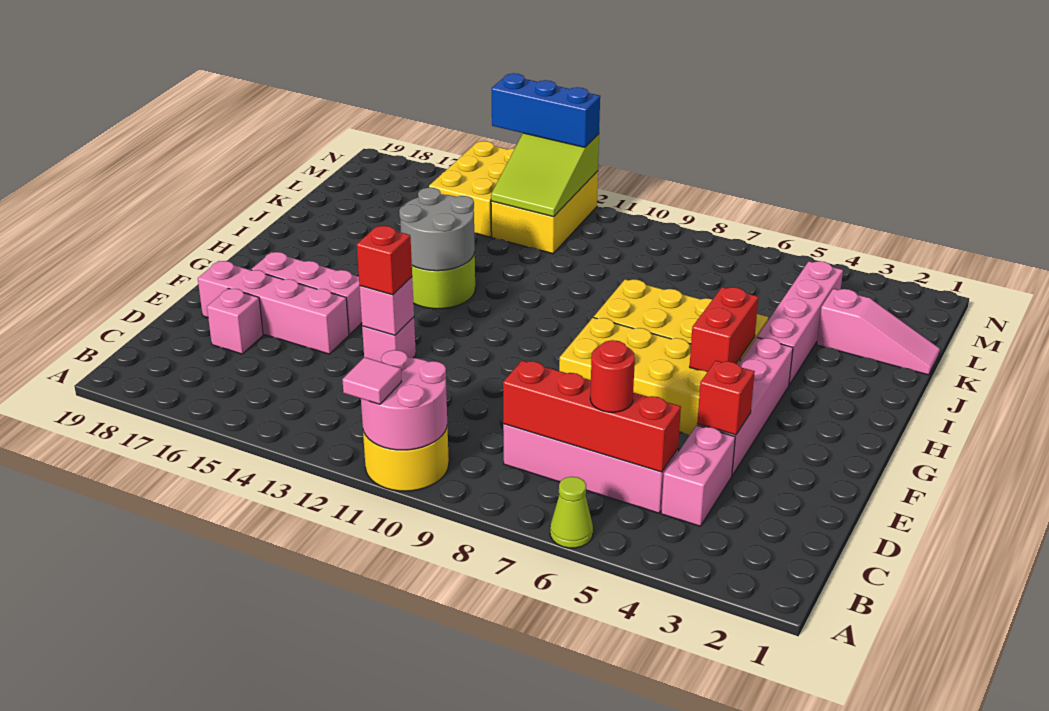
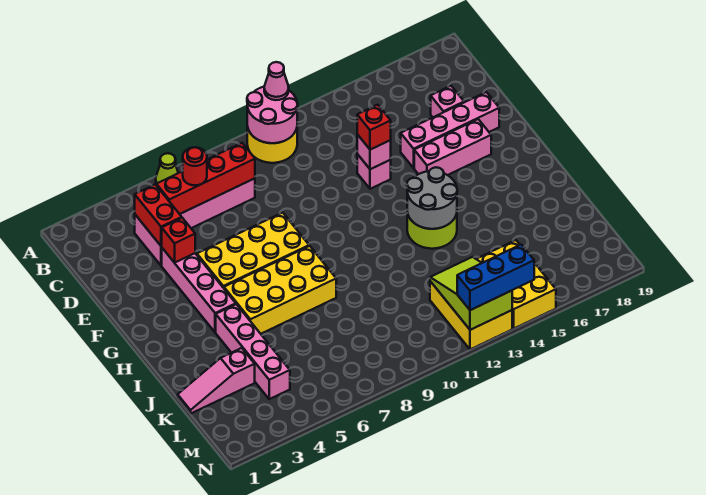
pink tile A11 level 3 -> pink cone A11 level 3
red brick G5:H5 level 2 -> red brick C4:D4 level 2

